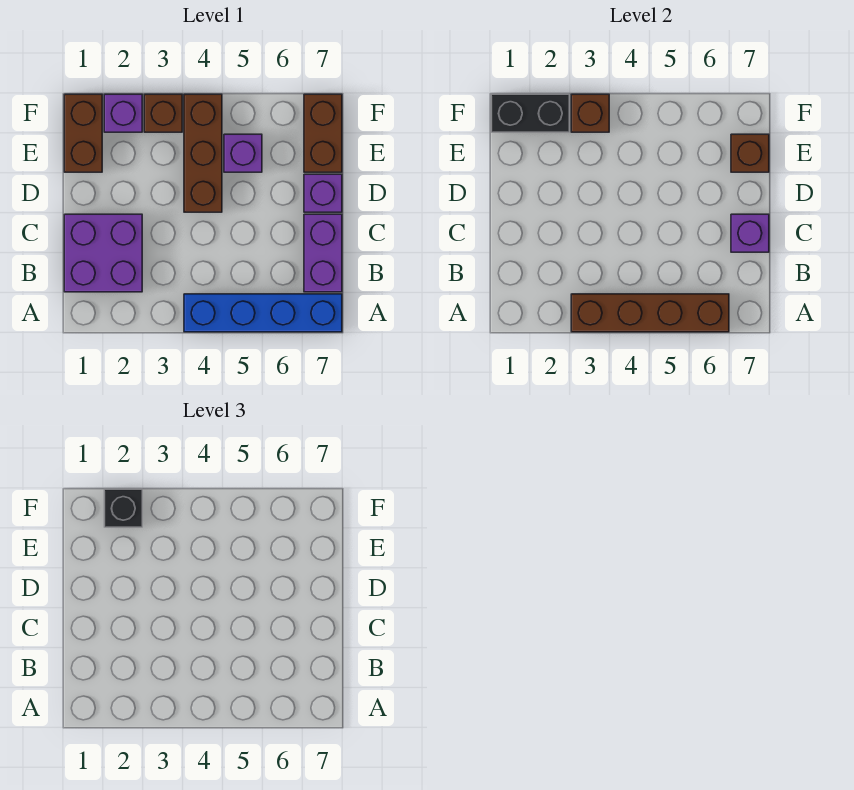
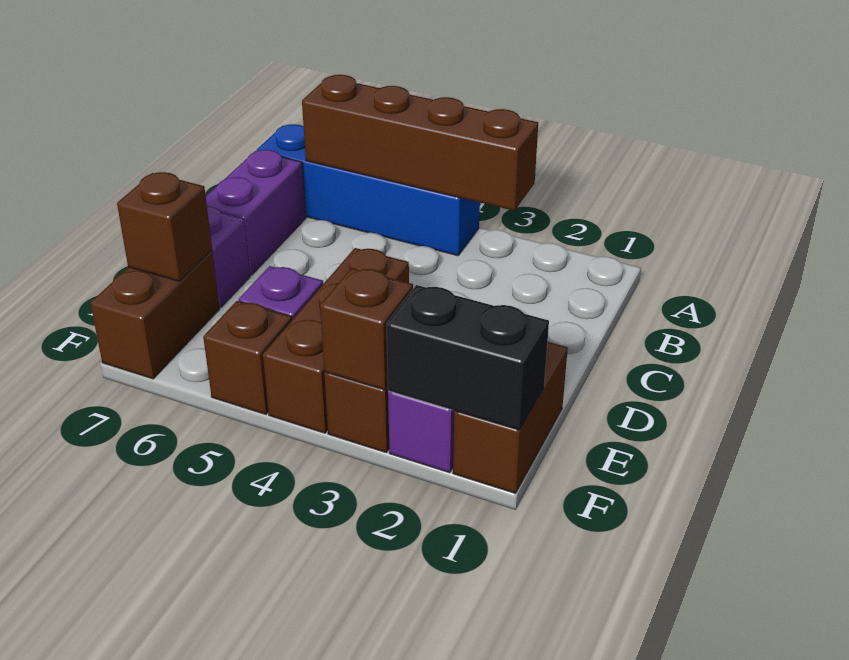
purple brick B1:C2 level 1 -> none
purple brick C7 level 2 -> none
black brick F2 level 3 -> none
none -> brown brick F5 level 1

